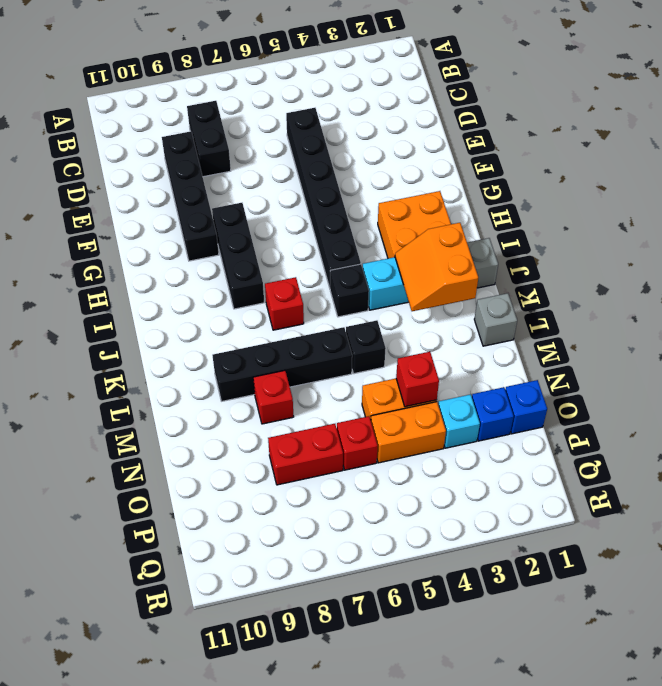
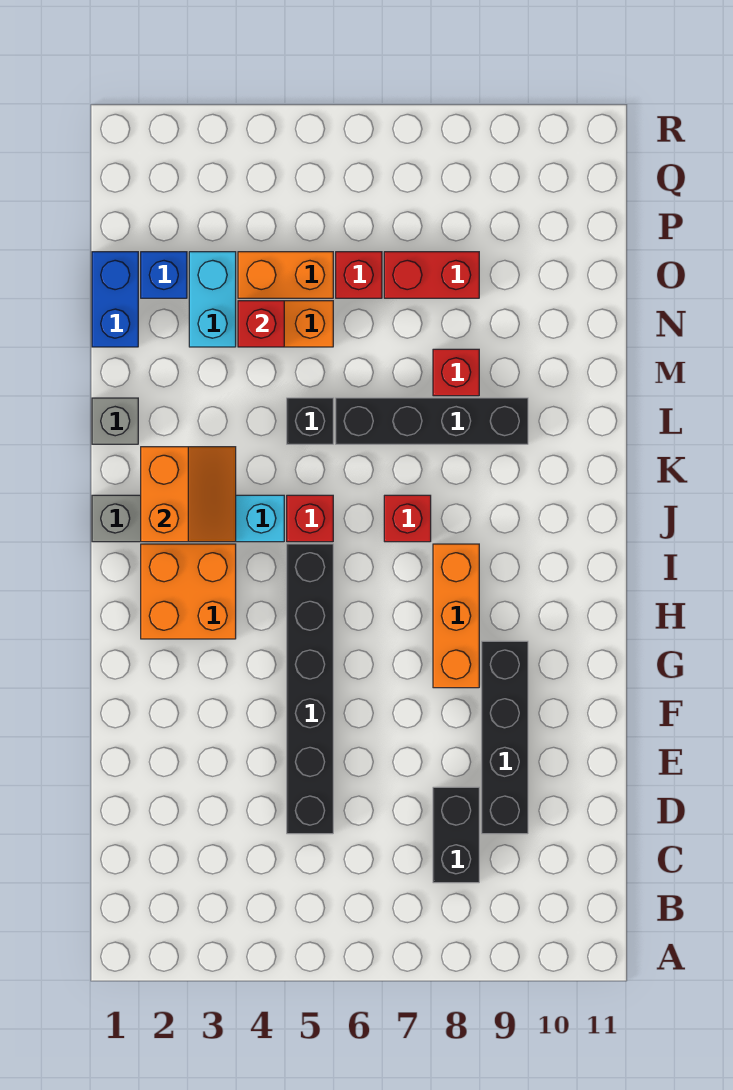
black brick G8:I8 level 1 -> orange brick G8:I8 level 1
black brick J5 level 1 -> red brick J5 level 1
blue brick O1 level 1 -> blue brick N1:O1 level 1
cyan brick O3 level 1 -> cyan brick N3:O3 level 1

